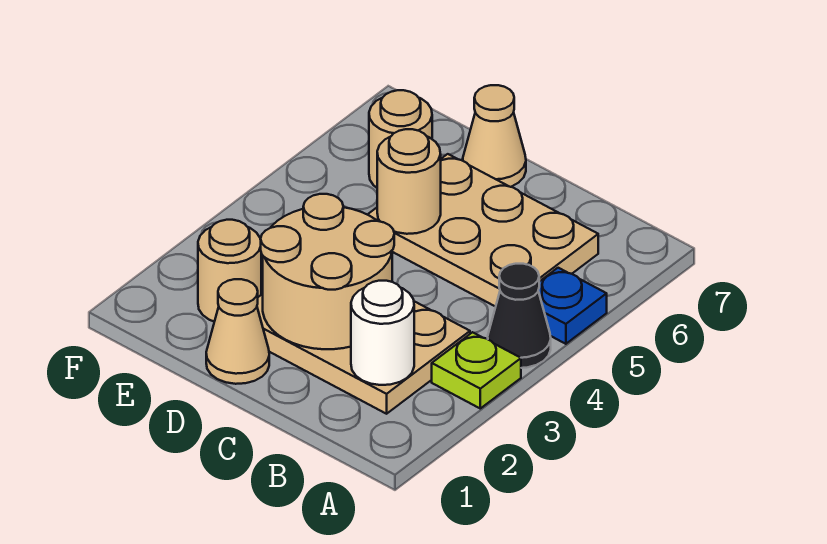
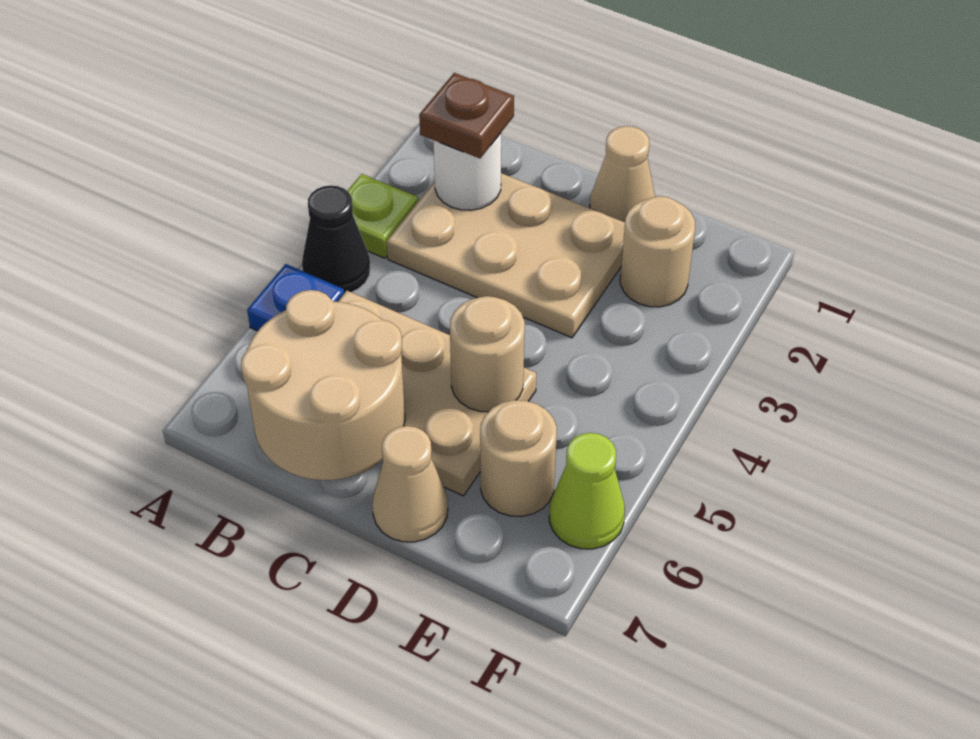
none -> brown plate B2 level 3
tan round brick C2:D3 level 2 -> tan round brick B6:C7 level 2
none -> lime cone F6 level 1

